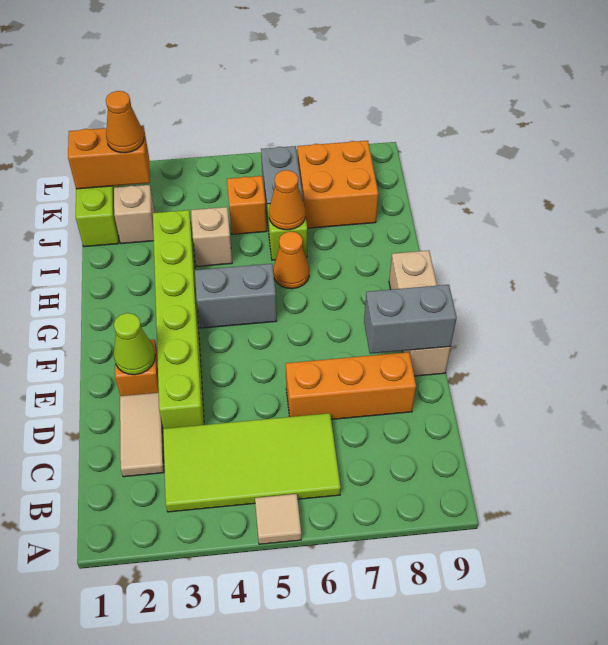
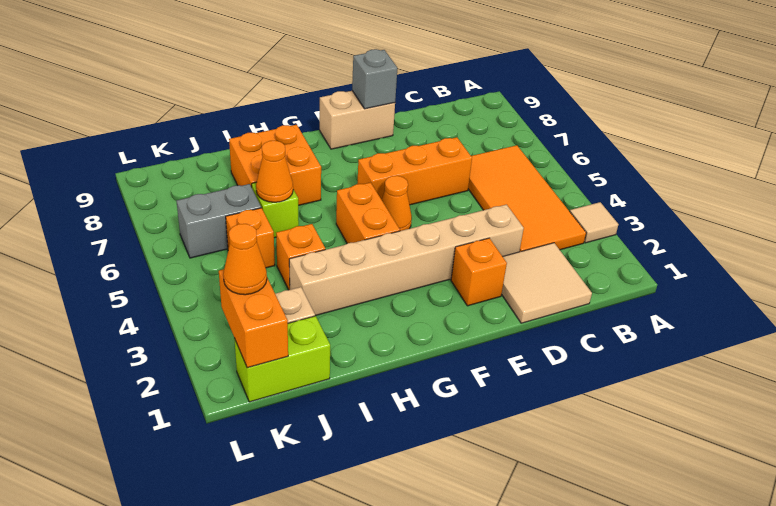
tan tile A5 level 1 -> tan tile A3 level 1
lime tile B3:C6 level 1 -> orange tile B3:C6 level 1
tan tile C2:D2 level 1 -> tan tile C1:D2 level 1
lime brick D3:I3 level 1 -> tan brick D3:I3 level 1
orange brick D6:D8 level 1 -> orange brick D6:F6 level 1
lime cone E2 level 2 -> none
grey brick E8:E9 level 2 -> grey brick E9 level 2
tan brick E9:G9 level 1 -> tan brick E9:F9 level 1
grey brick G4:G5 level 1 -> orange brick G4:G5 level 1
orange cone H6 level 1 -> orange cone F5 level 1
tan brick I4 level 1 -> orange brick I4 level 1
orange brick J7:K8 level 1 -> orange brick H7:I8 level 1

